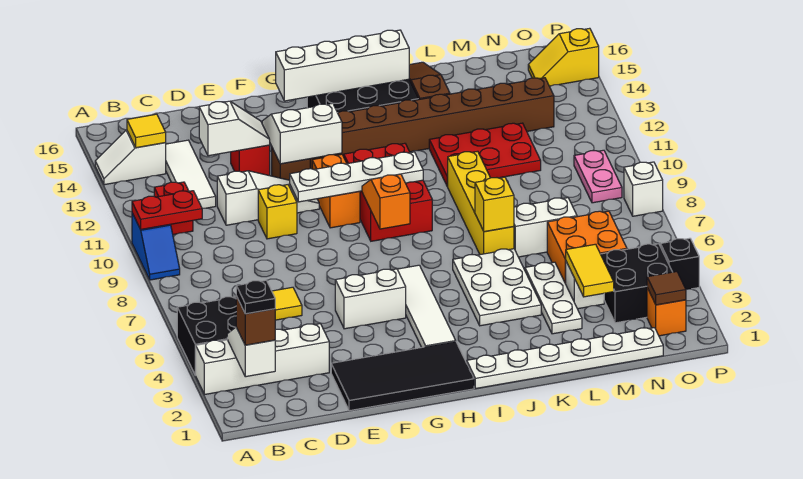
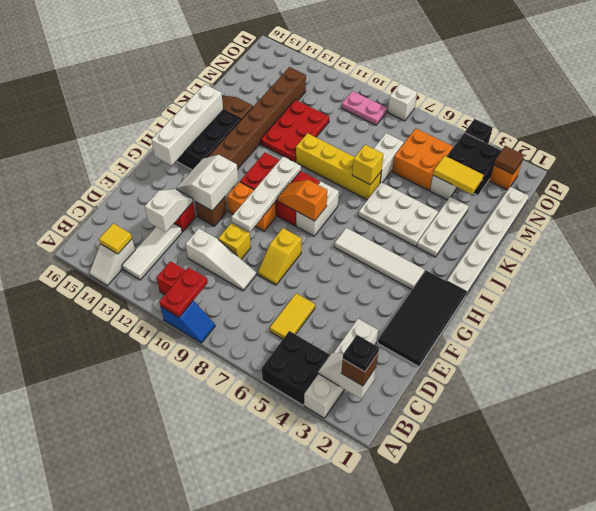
white tile C12:C14 level 1 -> white tile B13:D13 level 1
white slope D11:F11 level 1 top D -> white slope D9:D11 level 1 top 11
white brick F5:G5 level 1 -> white brick H8:I8 level 1
white plate L3:L5 level 1 -> white plate J3:L3 level 1
yellow slope O15:P15 level 1 top P -> yellow slope E8:F8 level 1 top F

